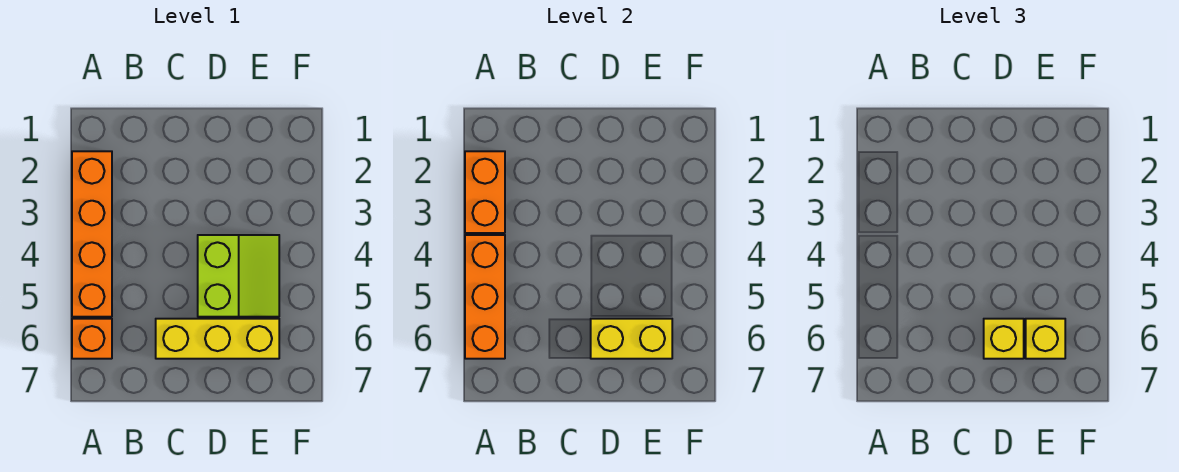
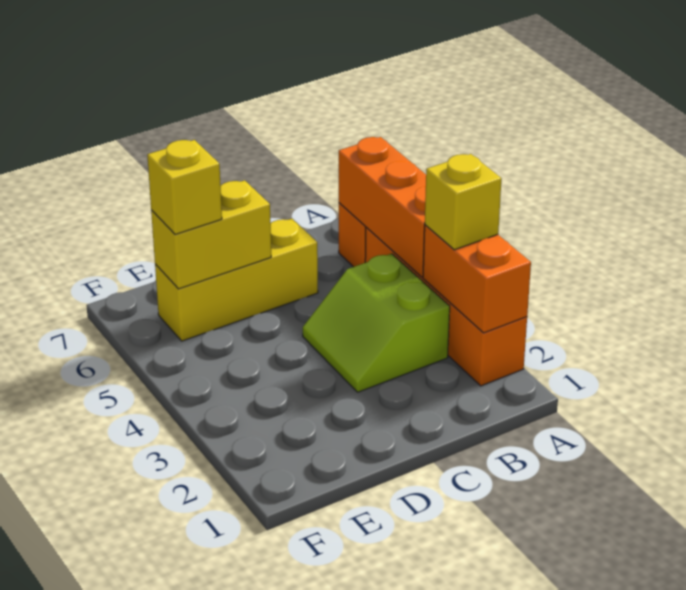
lime slope D4:E5 level 1 top D -> lime slope B3:C4 level 1 top B
yellow brick D6 level 3 -> yellow brick A3 level 3

